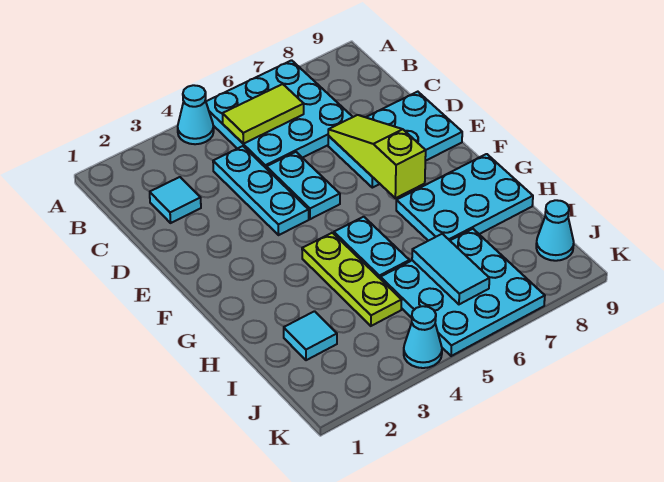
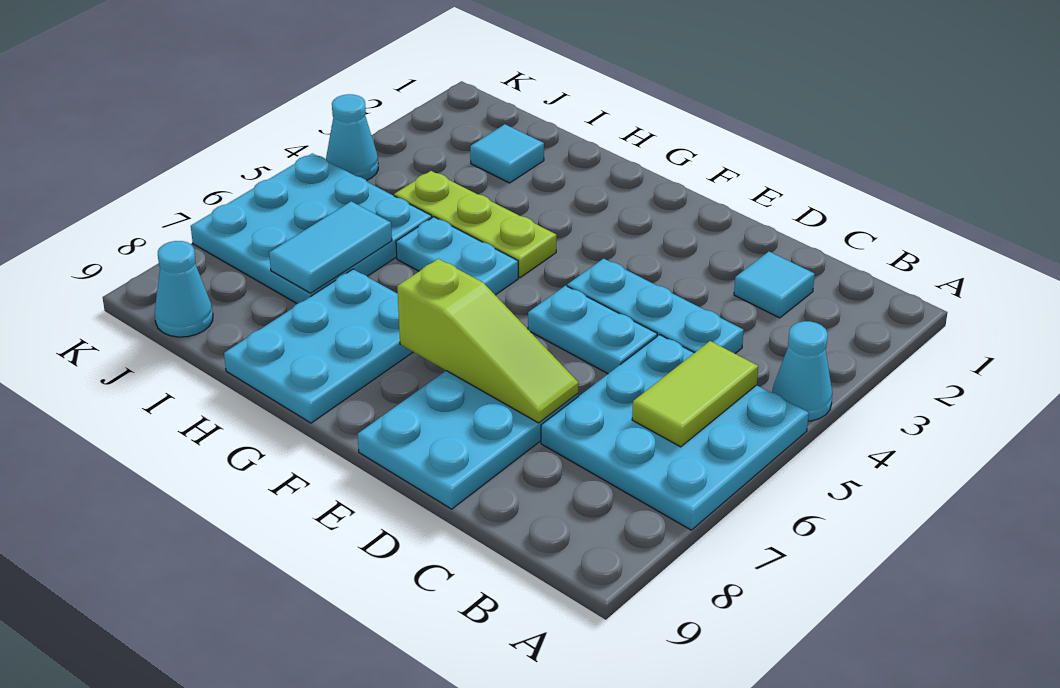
cyan tile I6:J6 level 2 -> cyan tile I6:I7 level 2

